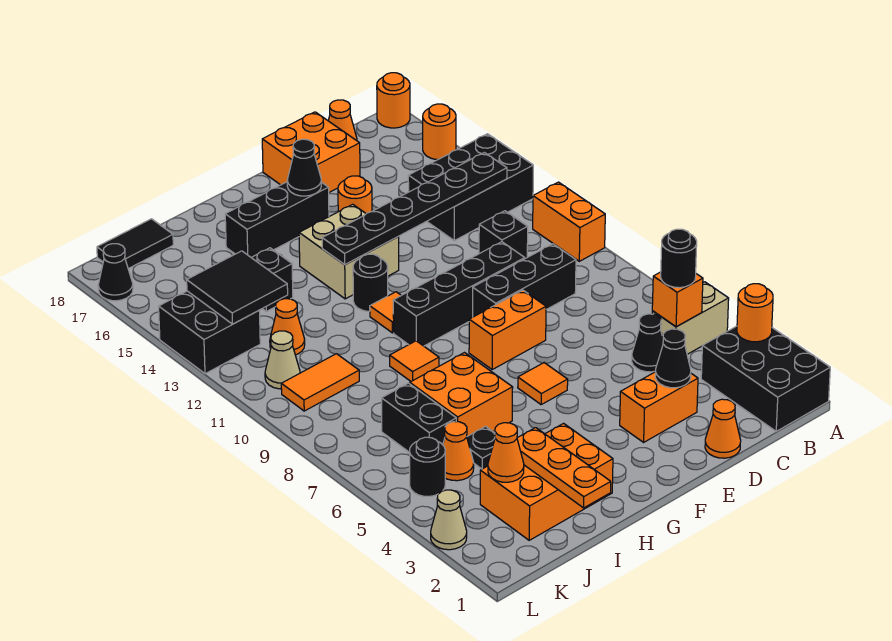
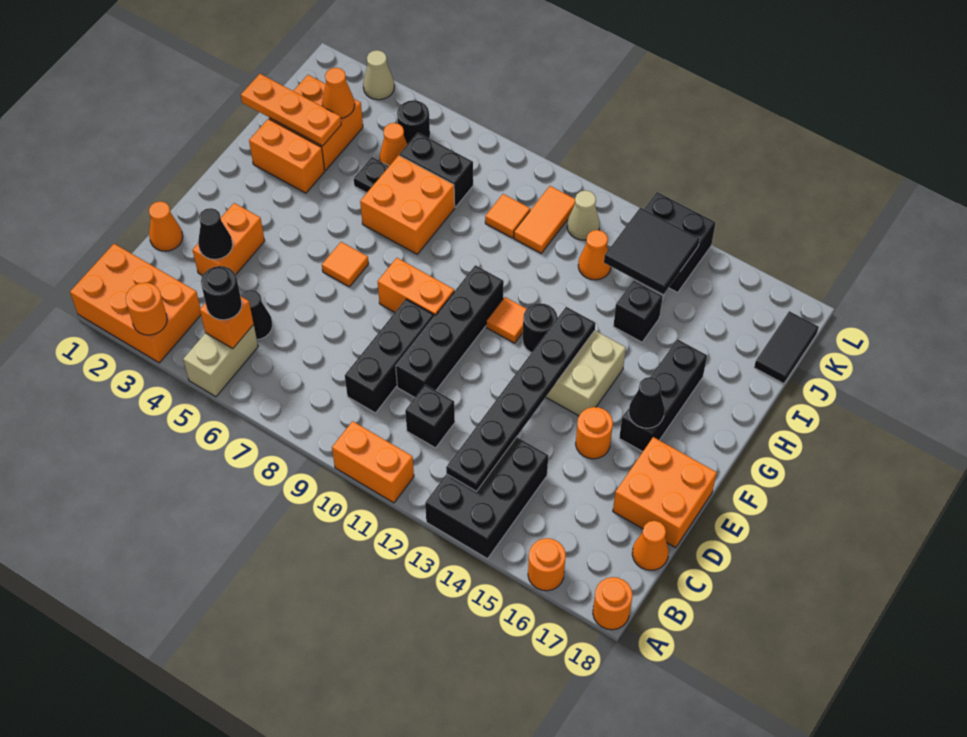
black brick A1:B3 level 1 -> orange brick A1:B3 level 1
orange brick E8:F8 level 1 -> orange brick F8:F9 level 1
orange tile H9 level 1 -> orange tile J9 level 1
black cone L17 level 1 -> none

